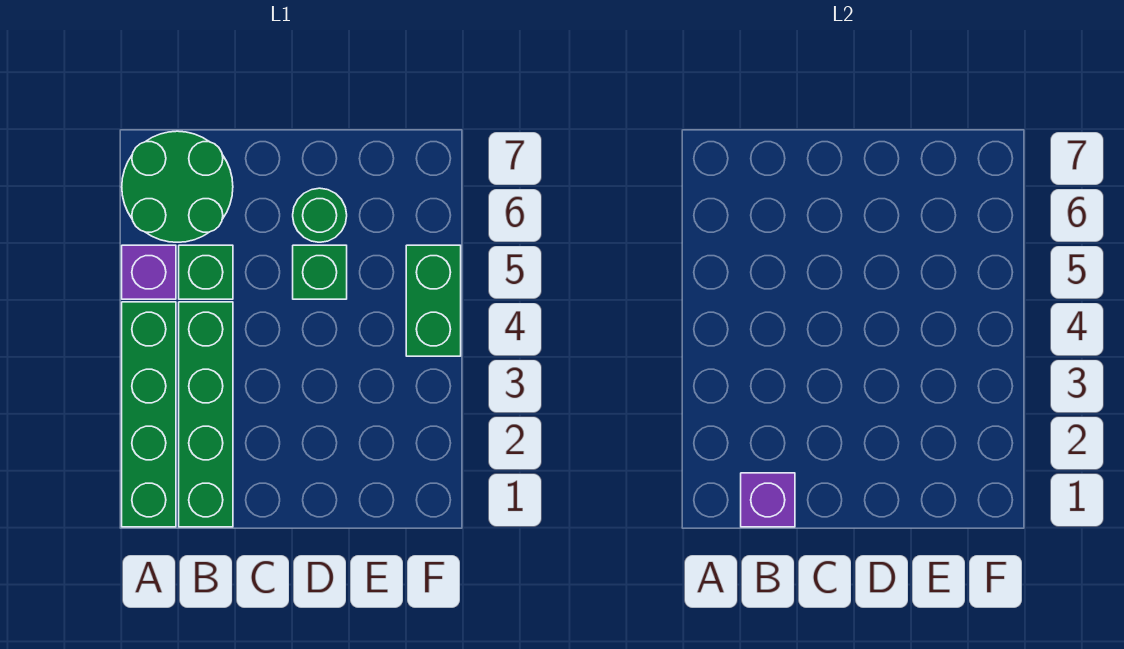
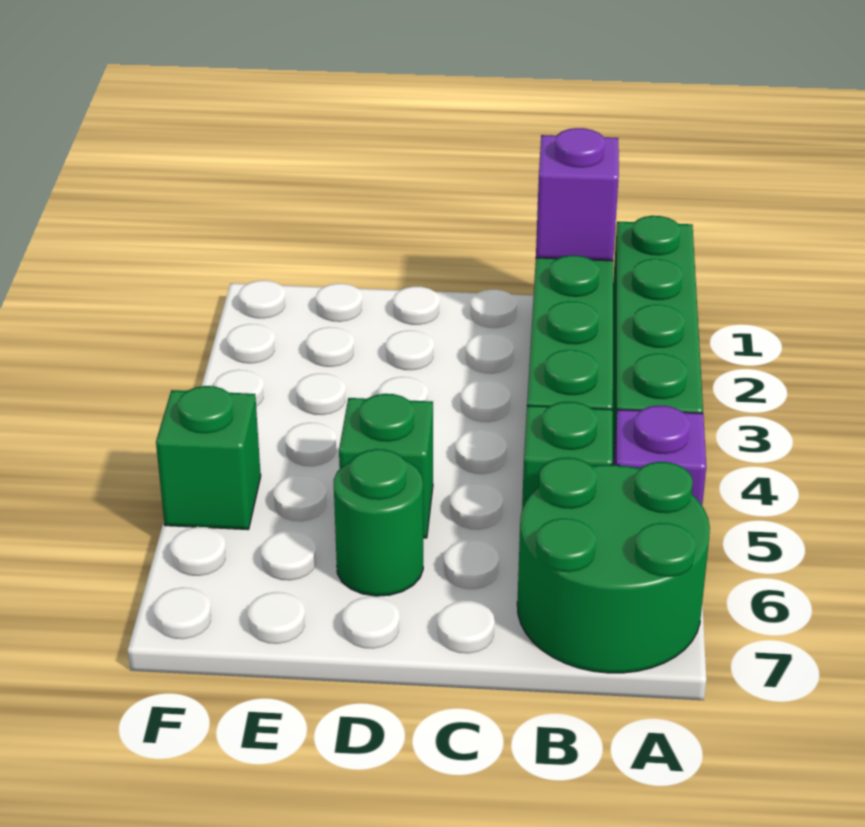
green brick F4:F5 level 1 -> green brick F5 level 1

